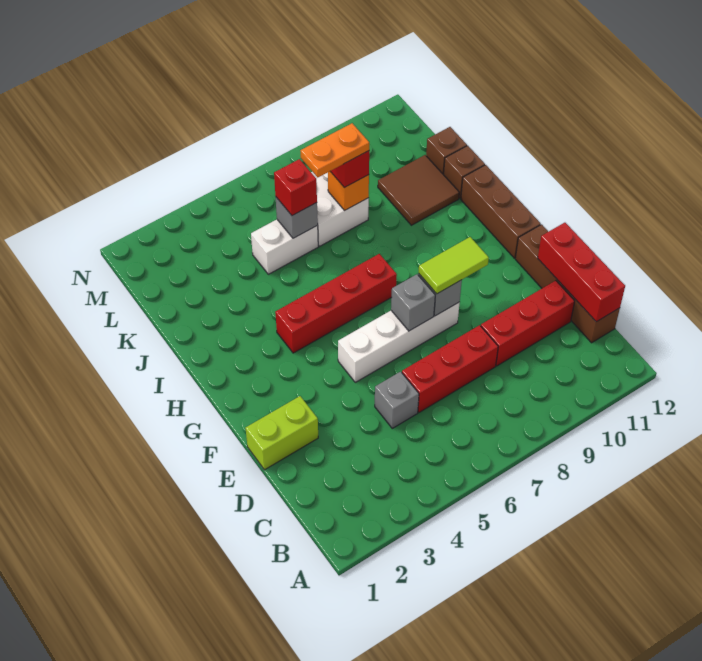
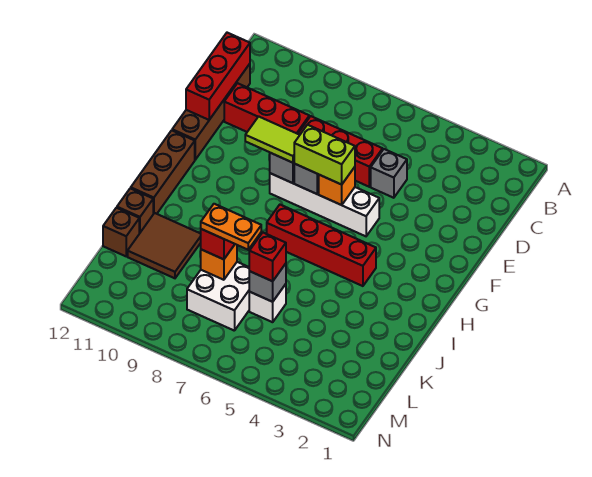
lime brick E1:E2 level 1 -> lime brick F6:F7 level 3
none -> orange brick F6 level 2
white brick K5:K6 level 1 -> white brick K6 level 1

